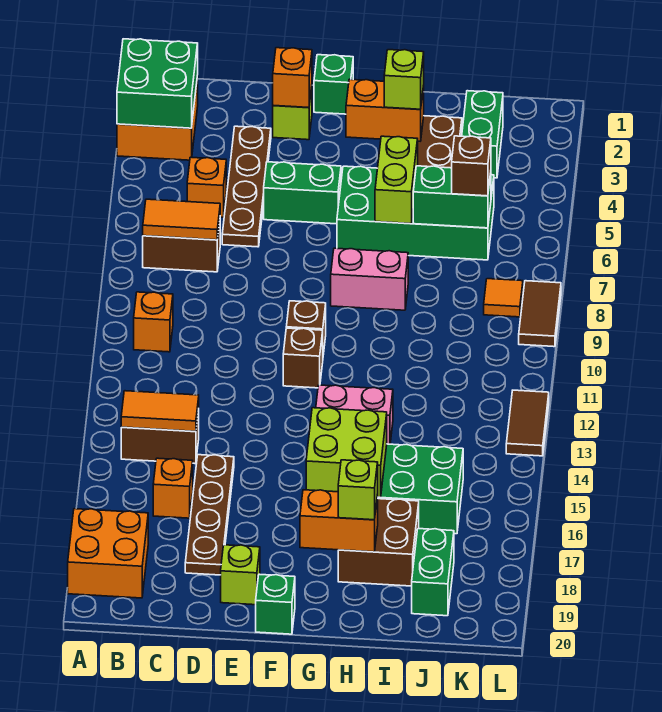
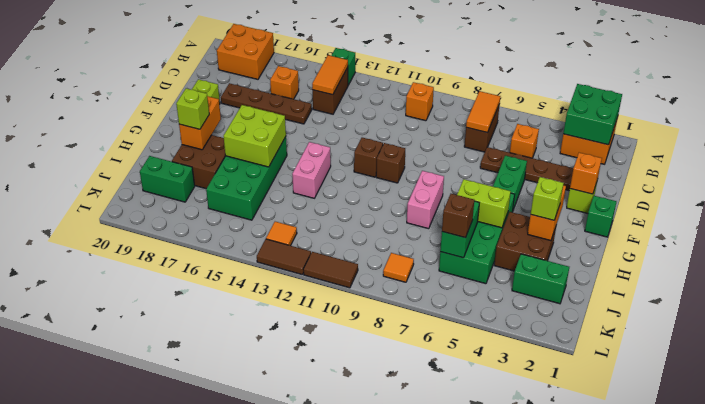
green brick F20 level 1 -> green brick A14 level 1
none -> orange tile K13 level 1
brown tile L8:L9 level 1 -> brown tile L10:L11 level 1

